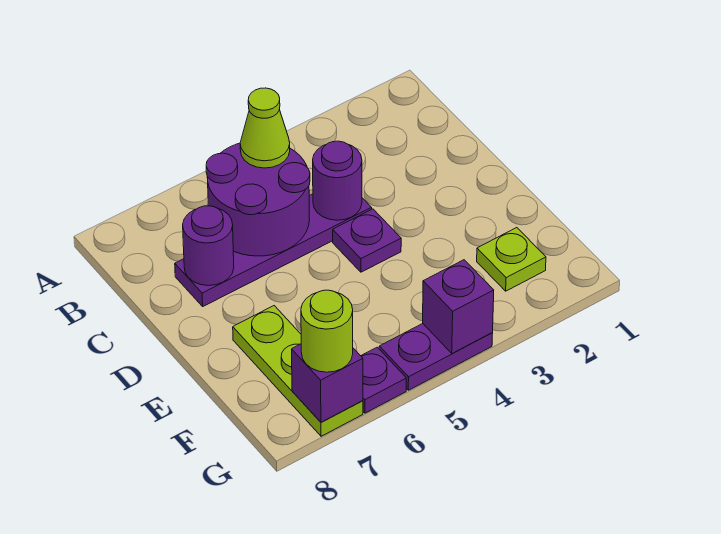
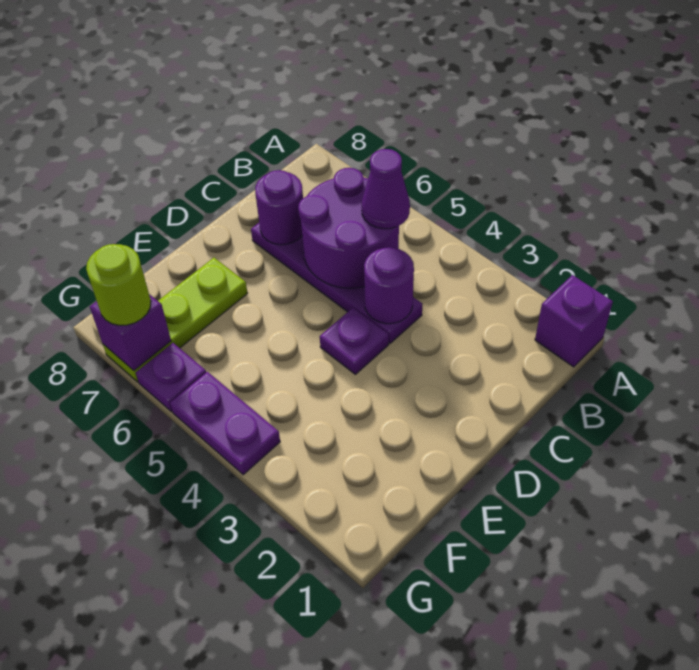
lime cone B5 level 3 -> purple cone B5 level 3
lime plate F2 level 1 -> none
purple brick G4 level 2 -> purple brick A1 level 1

